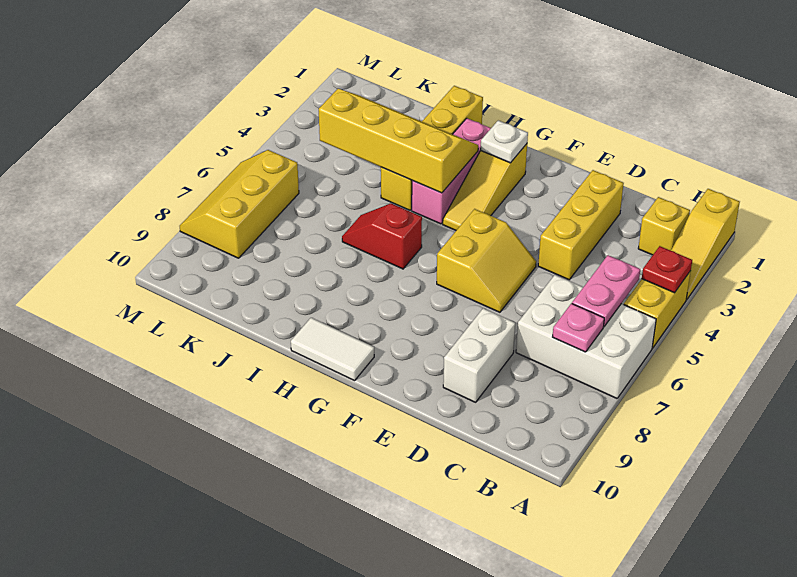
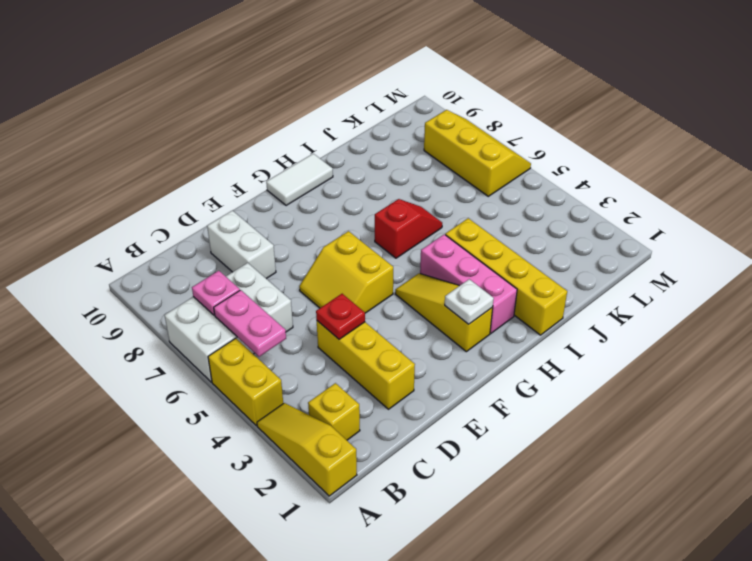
red plate A4 level 2 -> red plate D4 level 2
yellow slope H3:K4 level 2 top 4 -> none

